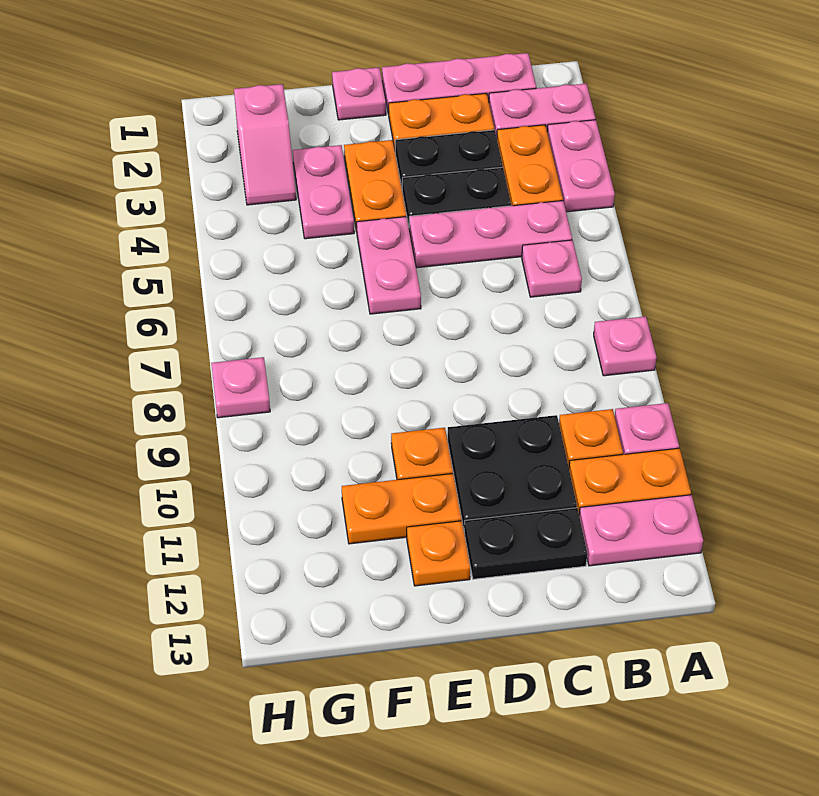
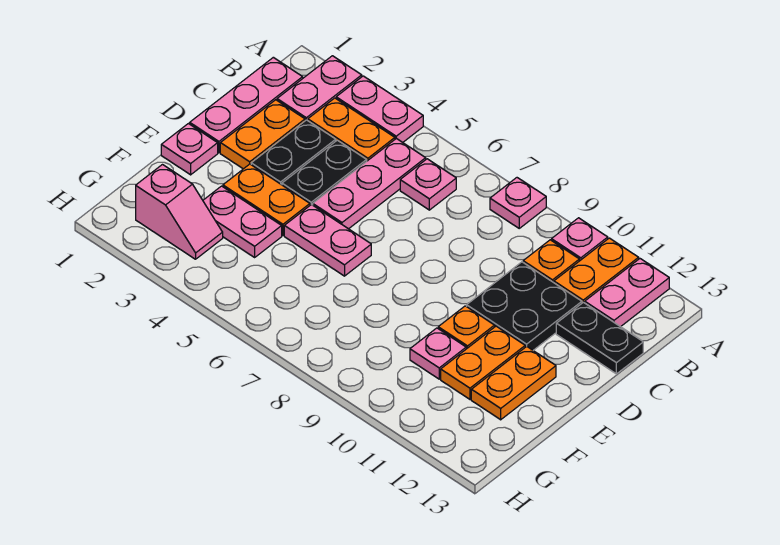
black plate C12:D12 level 1 -> black plate C12:C13 level 1
orange plate E12 level 1 -> orange plate E12:F12 level 1
pink plate H8 level 1 -> pink plate F10 level 1

